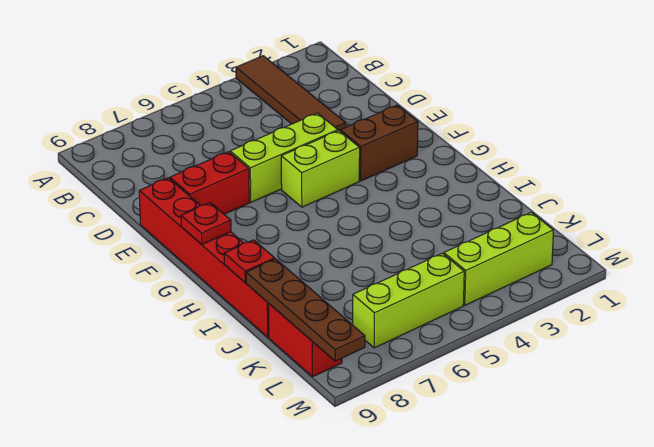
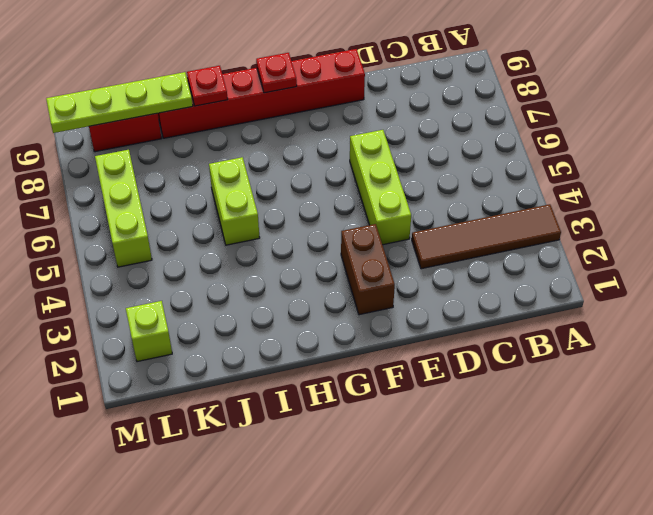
red brick E7:E8 level 1 -> none
lime brick F4:F5 level 1 -> lime brick I5:I6 level 1
brown plate J9:M9 level 2 -> lime plate J9:M9 level 2
lime brick L2:L4 level 1 -> lime brick L2 level 1

